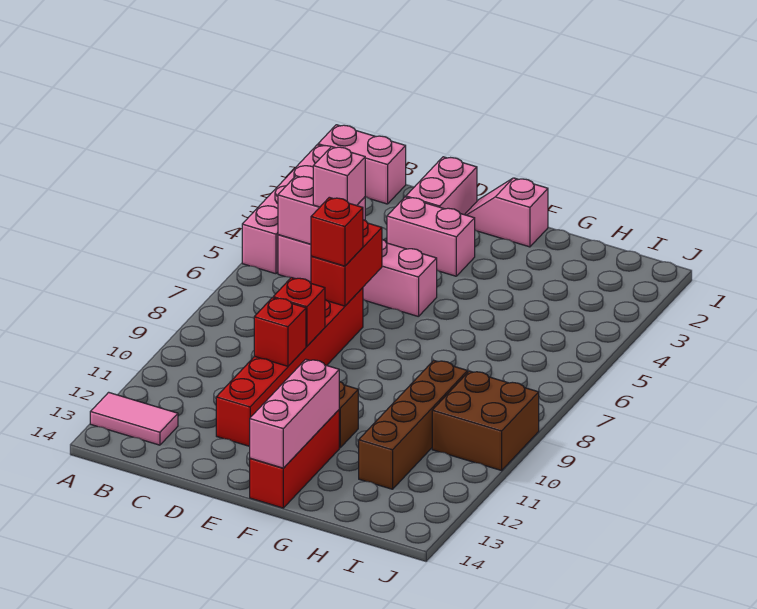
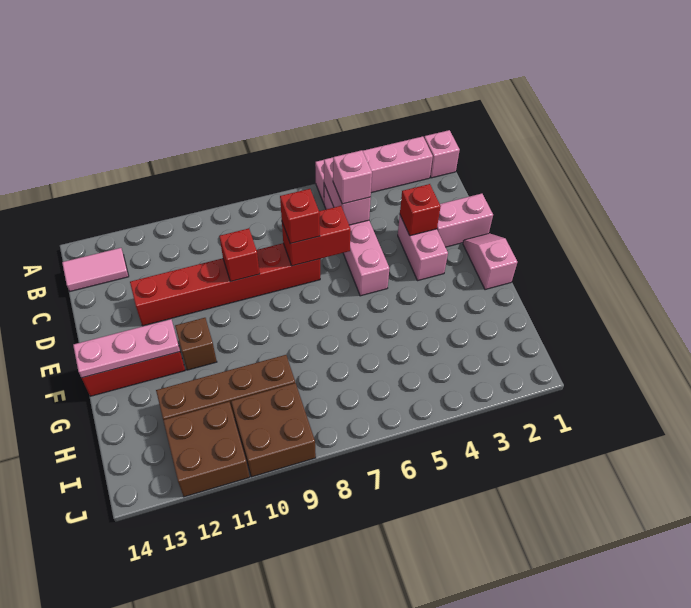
pink brick A1:B1 level 1 -> pink brick A1 level 1
pink tile A13:B13 level 1 -> pink tile B13:B14 level 1
red brick D10 level 2 -> red brick D3 level 2
pink brick F12:F14 level 2 -> pink plate F12:F14 level 2
none -> brown brick I11:J12 level 1

